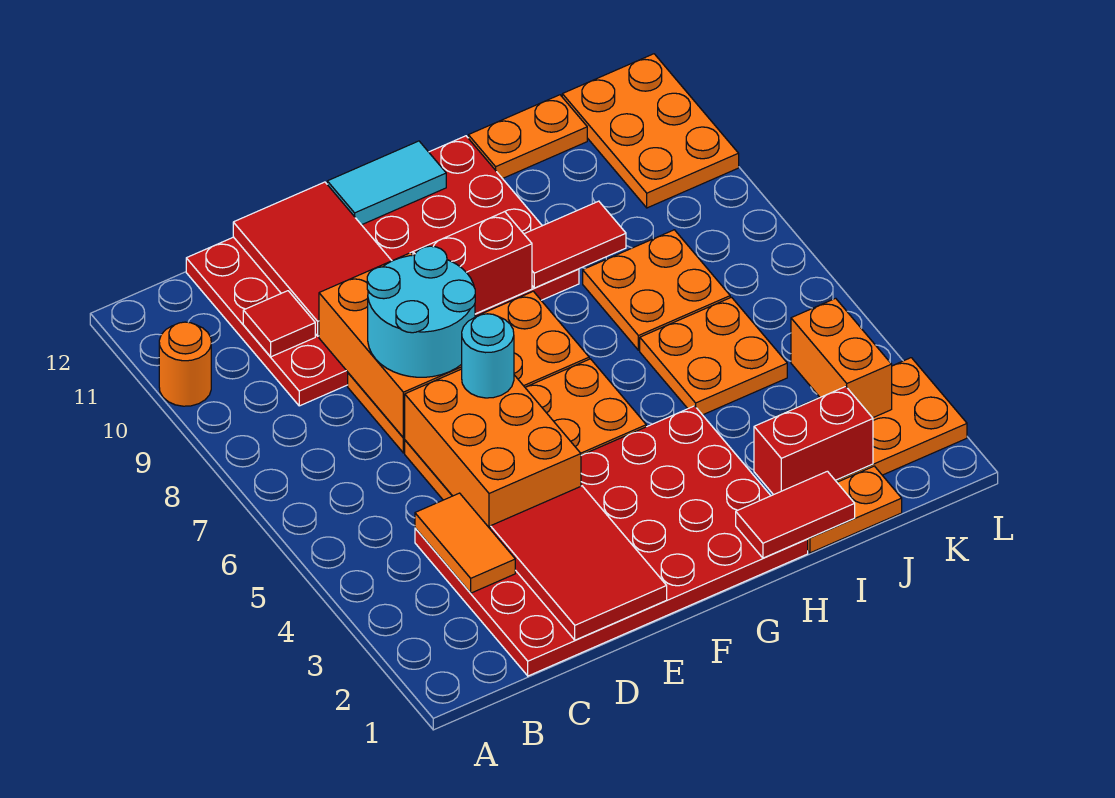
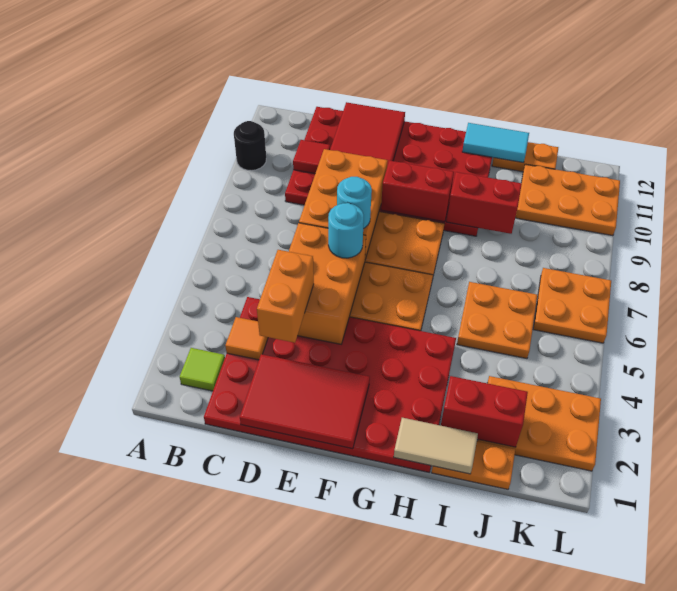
orange round brick A10 level 1 -> black round brick A10 level 1
none -> lime tile B2 level 1
orange tile C3:C4 level 2 -> orange tile C3 level 2
red tile D1:E3 level 2 -> red tile D1:F2 level 2
cyan round brick D7:E8 level 3 -> cyan round brick E7 level 3
cyan tile F12:G12 level 2 -> cyan tile H12:I12 level 2
red tile H1:I1 level 2 -> tan tile H1:I1 level 2
red tile H9:I9 level 2 -> red brick H9:I9 level 2
orange plate I7:J8 level 1 -> orange plate K6:L7 level 1
orange brick K3:K4 level 2 -> orange brick D3:D4 level 3
orange plate K10:L12 level 1 -> orange plate J10:L11 level 1

